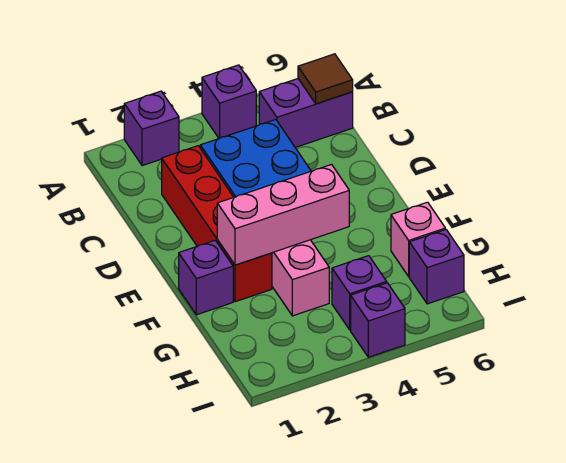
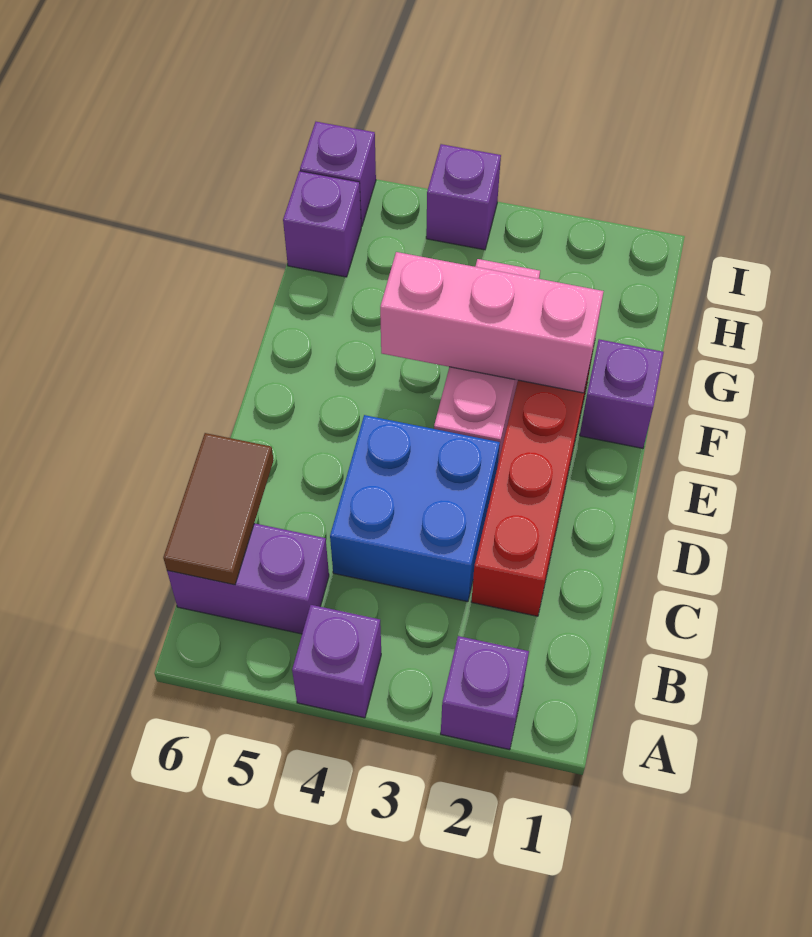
brown tile B6 level 2 -> brown tile B6:C6 level 2
pink brick G6 level 1 -> none
purple brick H4 level 1 -> purple brick I6 level 1

